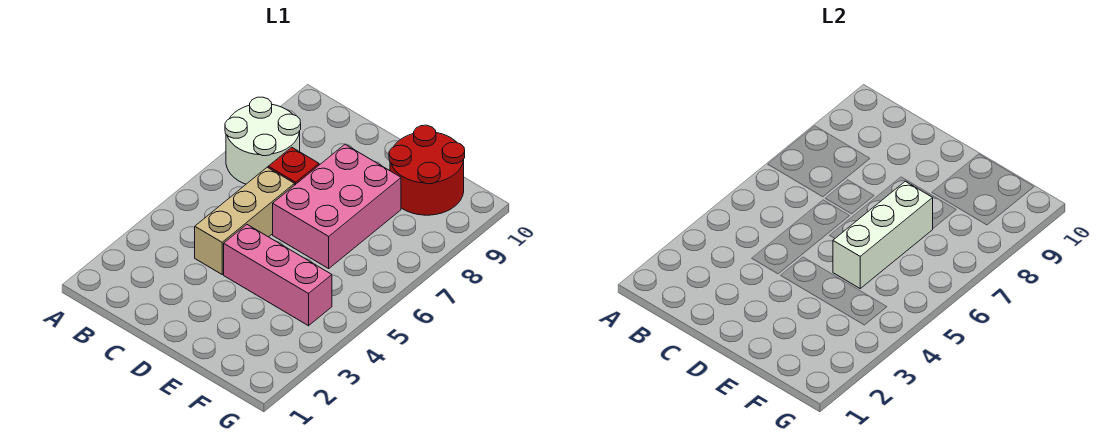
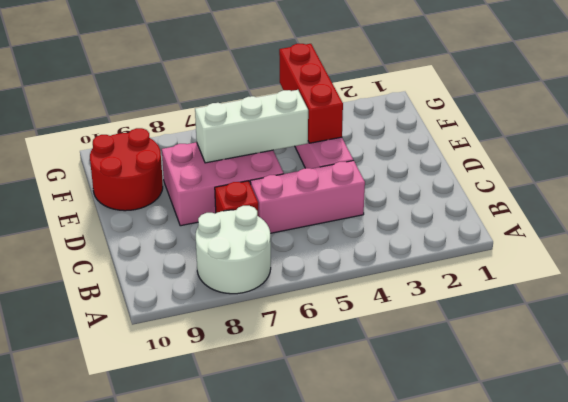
tan brick C4:C6 level 1 -> pink brick C4:C6 level 1
none -> red brick E4:G4 level 2

